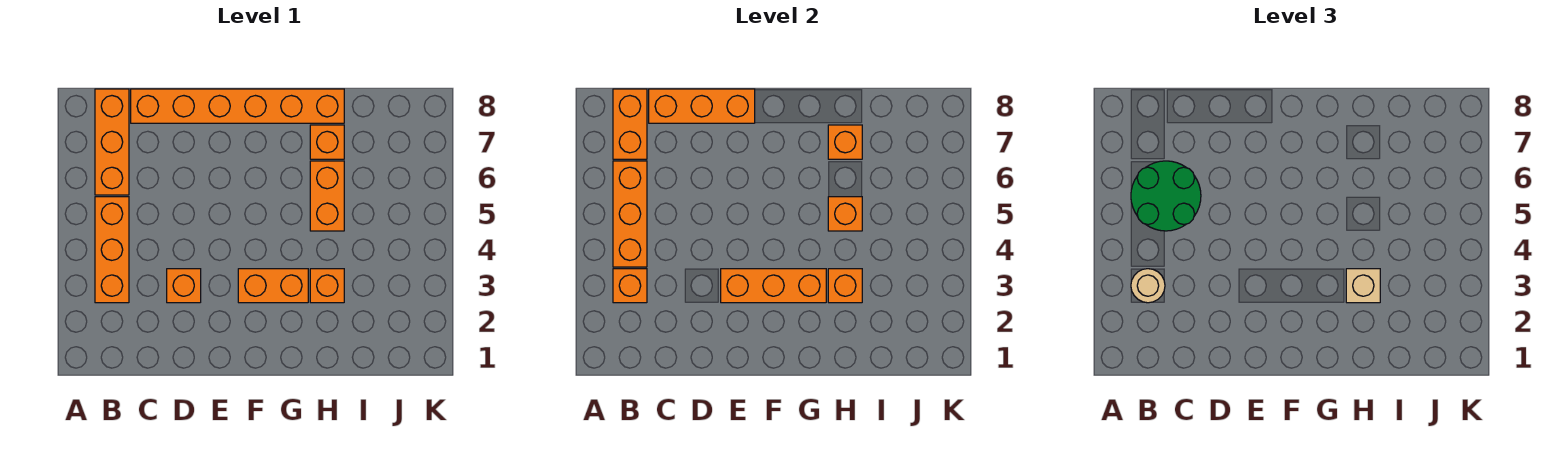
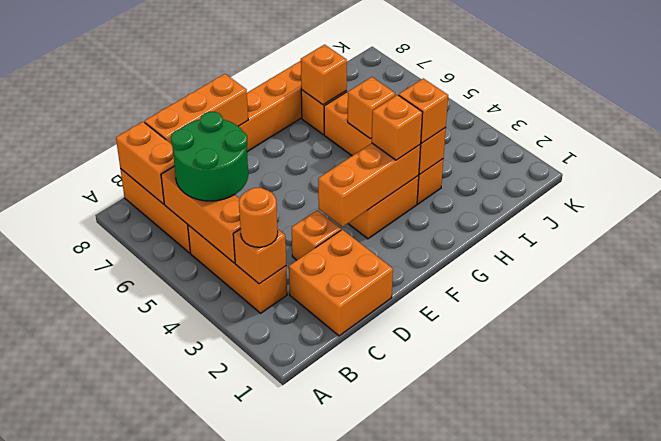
tan round brick B3 level 3 -> orange round brick B3 level 3
none -> orange brick C1:D2 level 1
none -> orange brick G3 level 3
tan brick H3 level 3 -> orange brick H3 level 3

